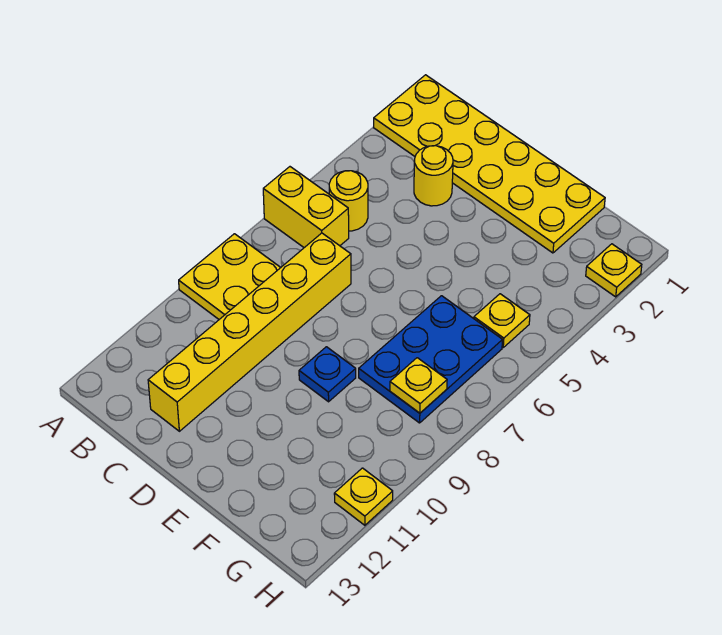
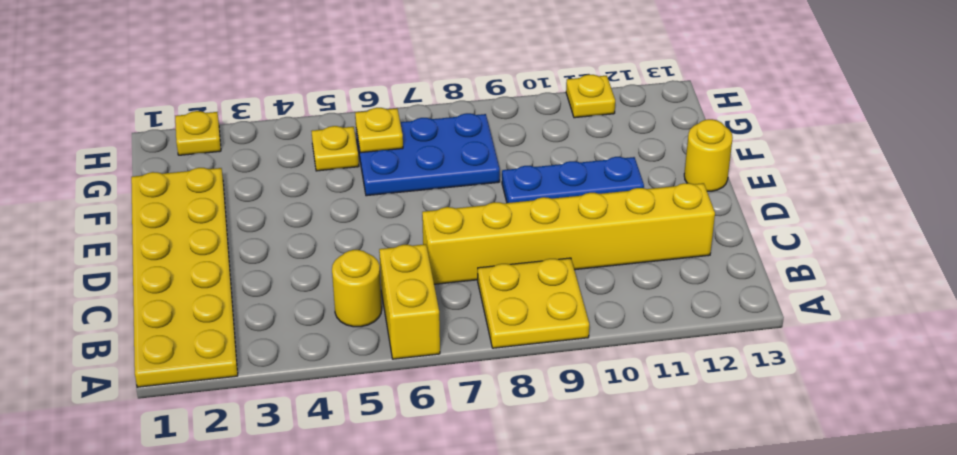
yellow round brick C3 level 1 -> yellow round brick E13 level 1
blue plate E9 level 1 -> blue plate E9:E11 level 1
yellow plate G8 level 2 -> yellow plate G6 level 2

